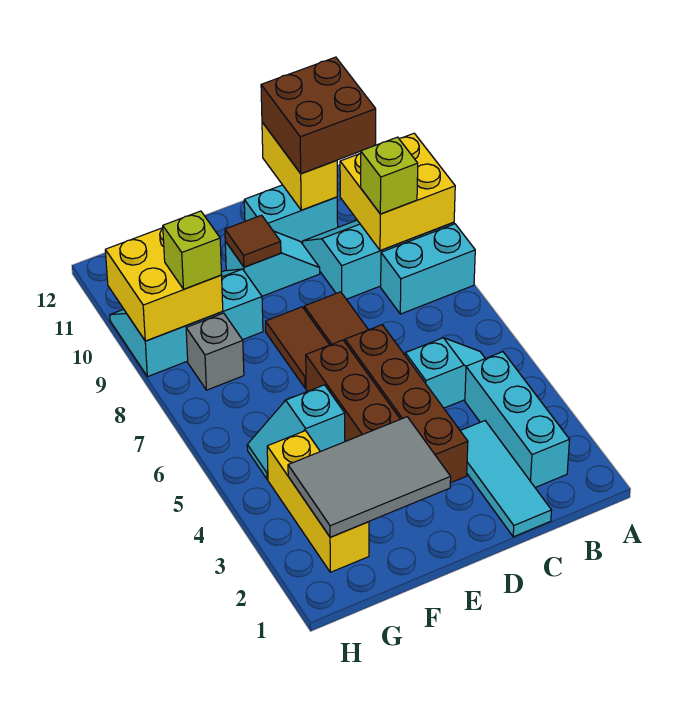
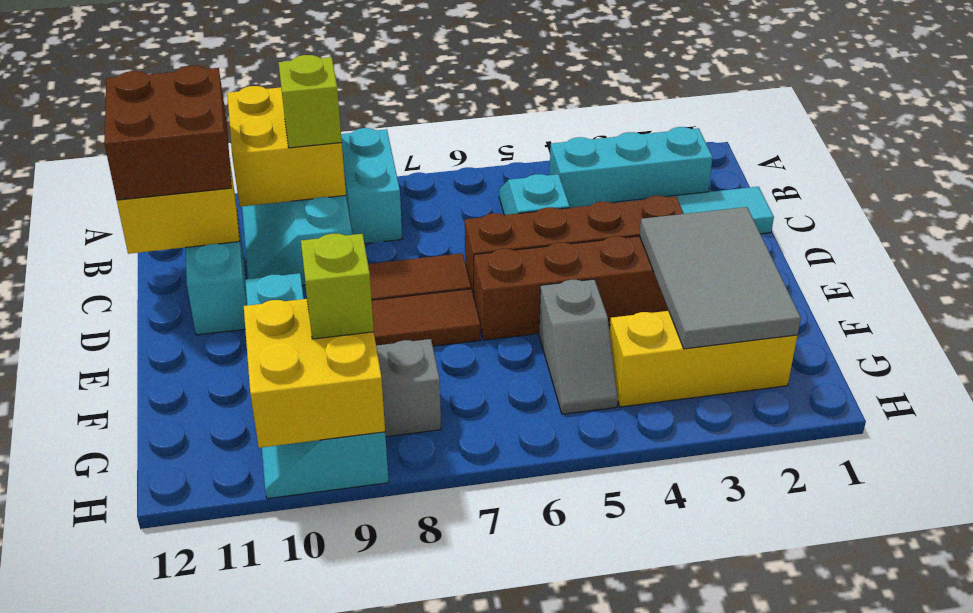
brown tile E10 level 2 -> none
cyan slope F5:G5 level 1 top F -> grey slope F5:G5 level 1 top F

